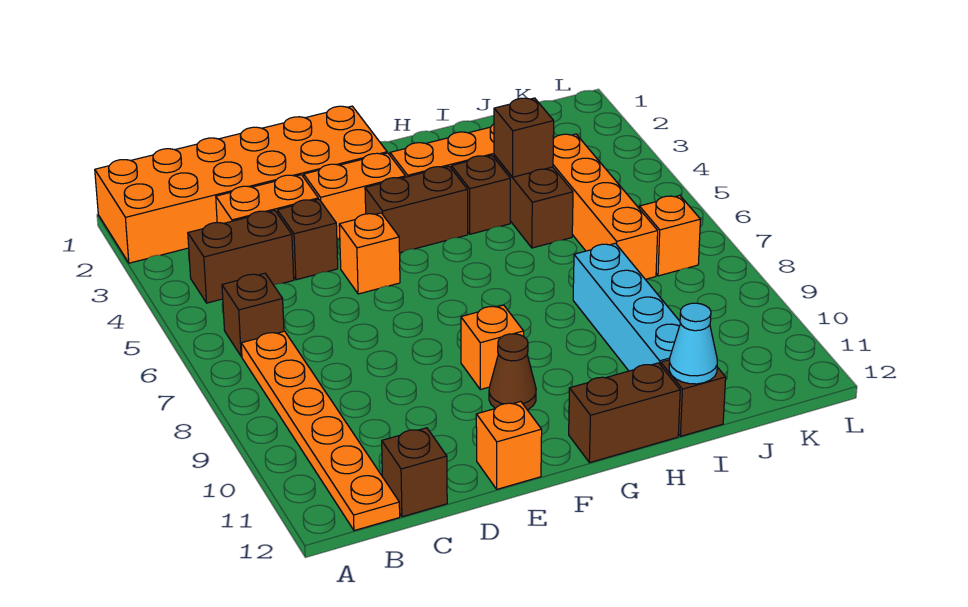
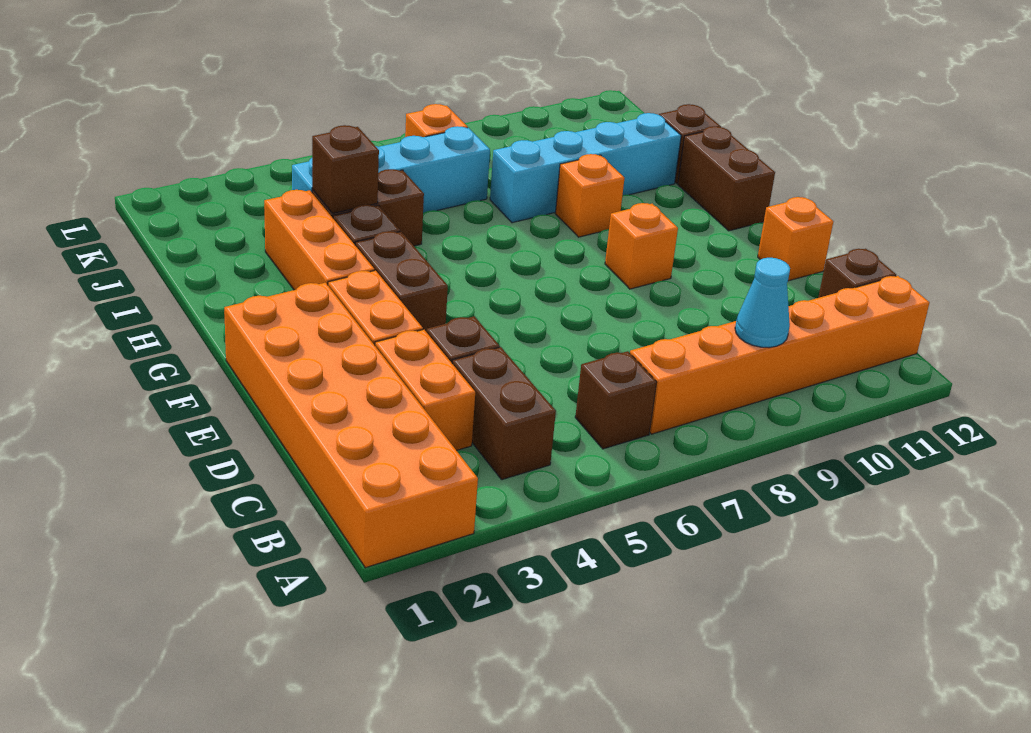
orange plate B7:B12 level 1 -> orange brick B7:B12 level 1
orange brick E5 level 1 -> orange brick H9 level 1
brown cone F10 level 1 -> none
cyan cone I12 level 2 -> cyan cone B9 level 2
orange brick J4:J7 level 1 -> cyan brick J4:J7 level 1

